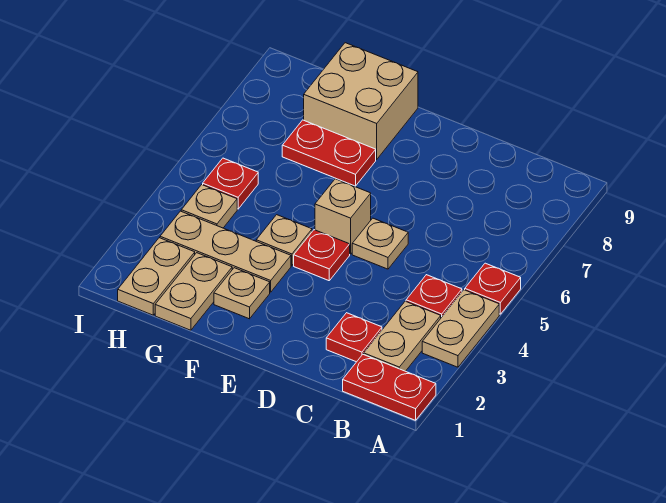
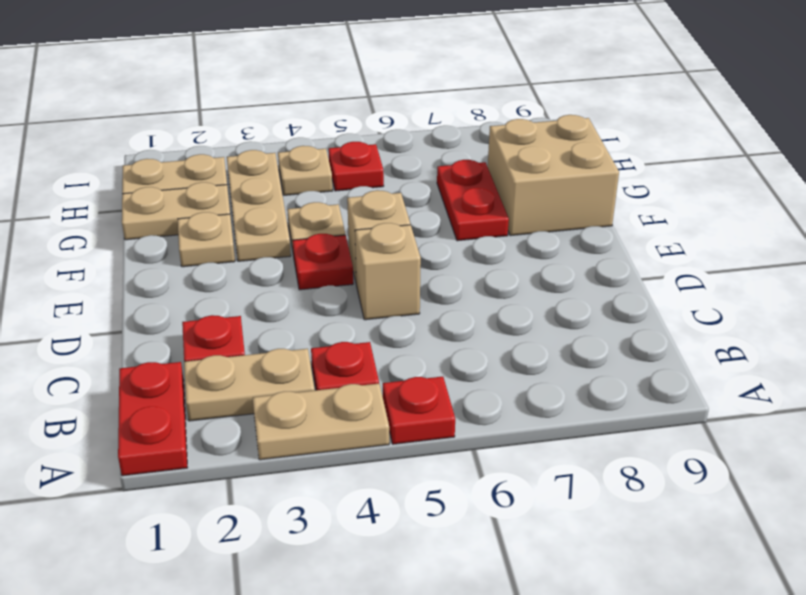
tan plate D5 level 1 -> tan brick D5 level 1

